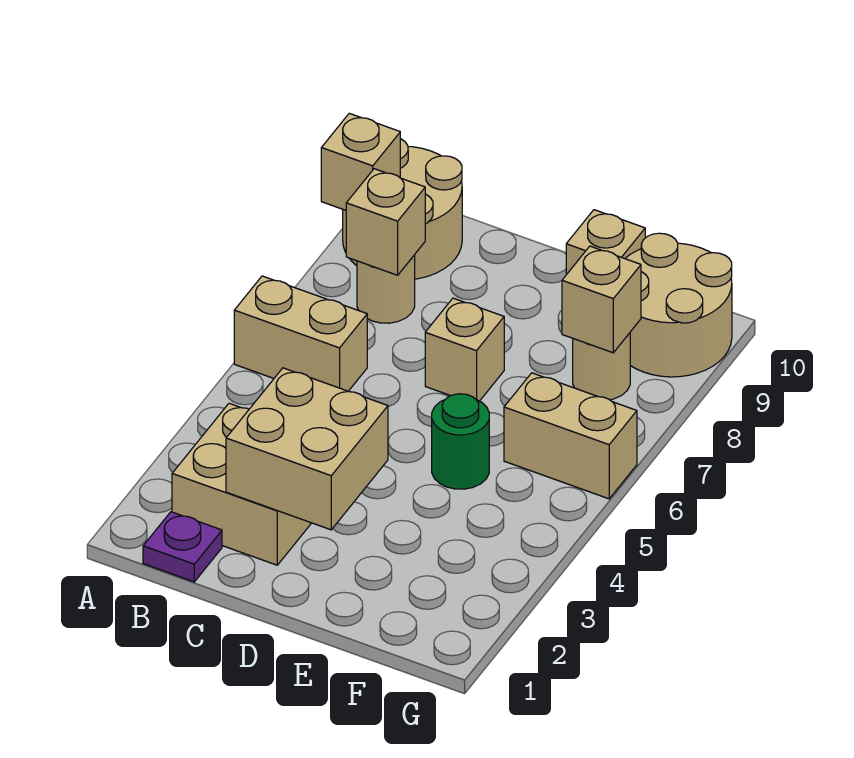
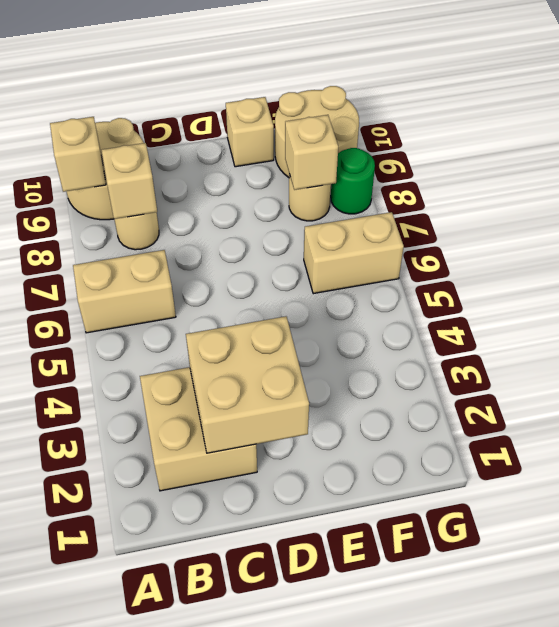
purple plate B1 level 1 -> none
tan brick D7 level 1 -> none
green round brick E5 level 1 -> green round brick G8 level 1

